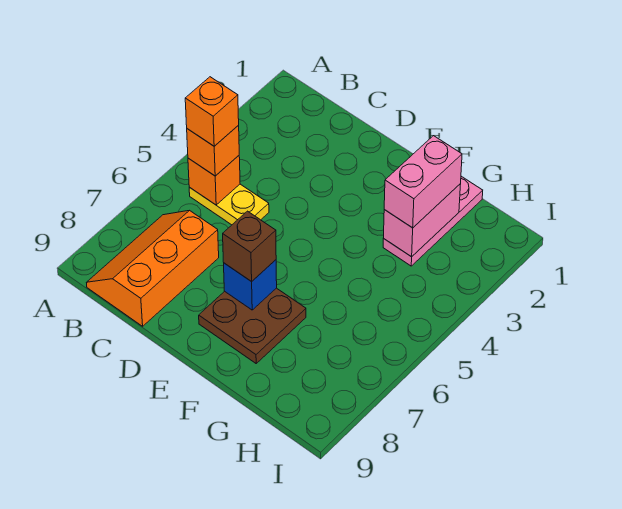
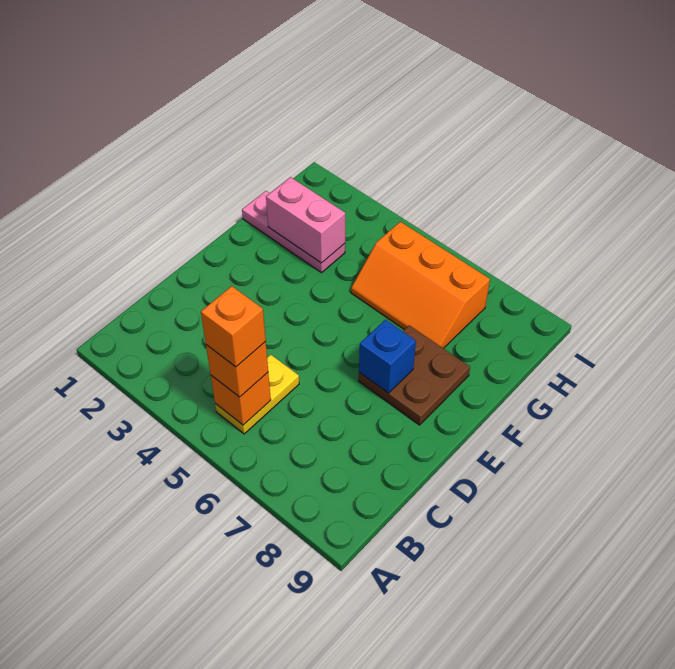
orange slope B7:C9 level 1 top C -> orange slope G5:H7 level 1 top H
brown brick E7 level 3 -> none
pink brick G2:G3 level 3 -> none

